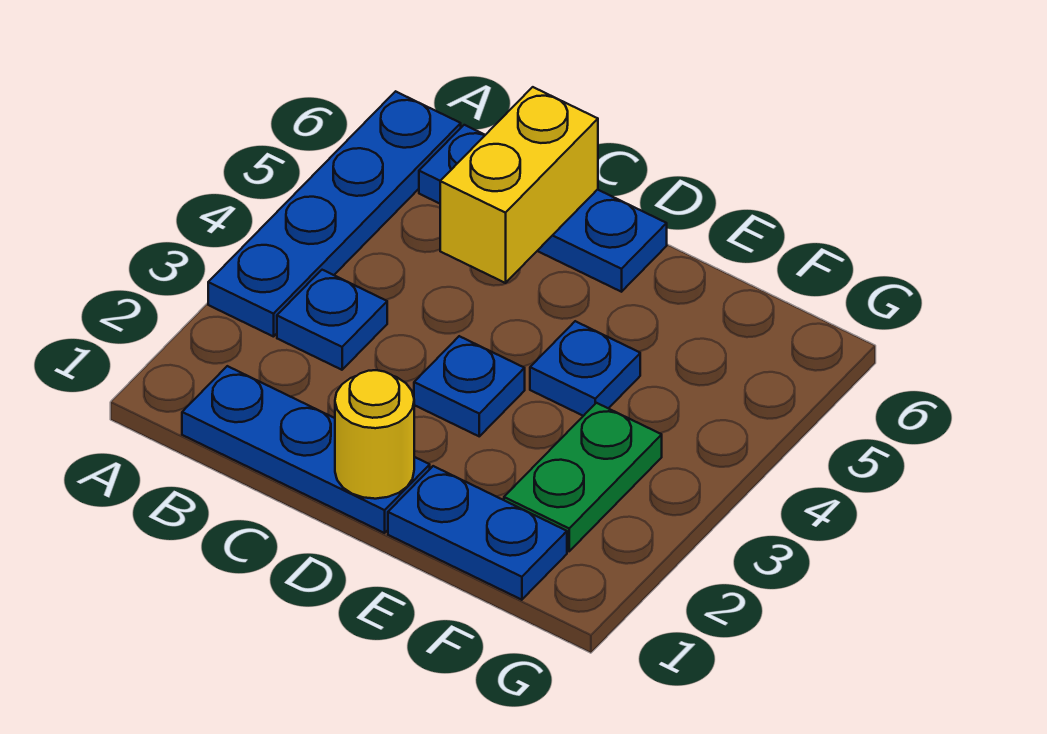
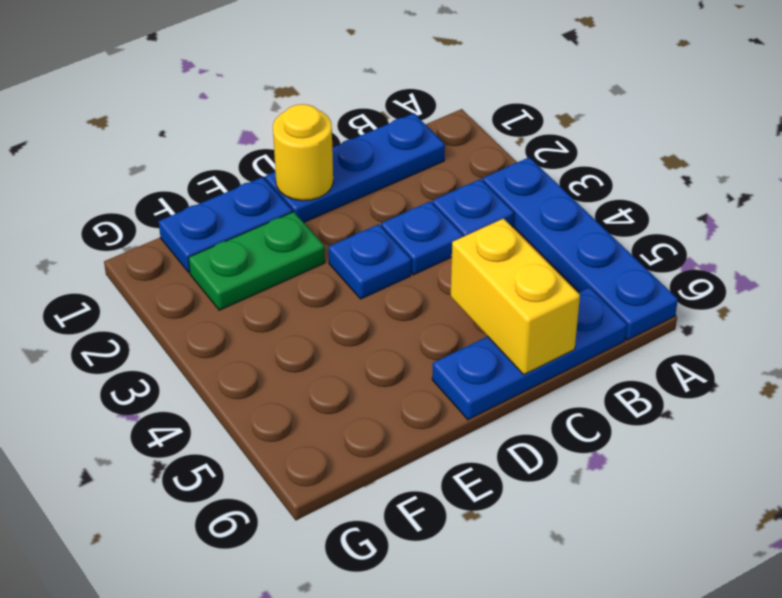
blue plate E4 level 1 -> blue plate C3 level 1
green plate F2:F3 level 1 -> green plate E2:F2 level 1

